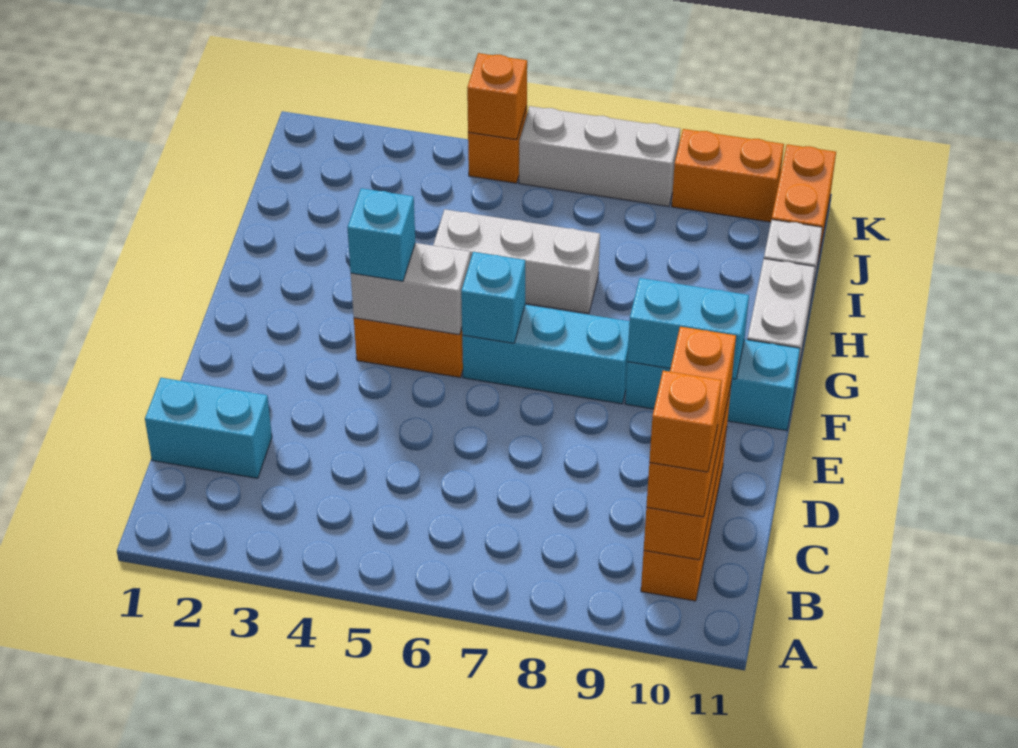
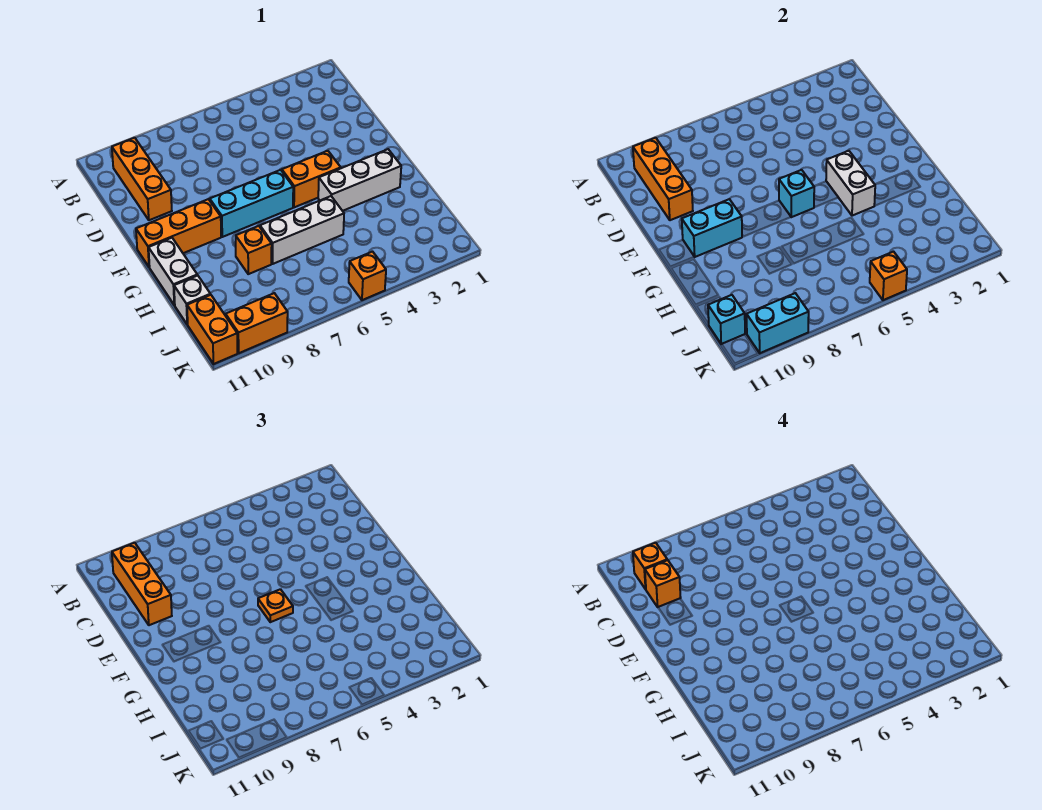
cyan brick C1:C2 level 1 -> cyan brick K9:K10 level 2
none -> orange brick C10 level 4
white brick F4:F5 level 2 -> white brick F4:G4 level 2
cyan brick F4 level 3 -> cyan brick J11 level 2
none -> orange plate F6 level 3
cyan brick F9:F11 level 1 -> orange brick F9:F11 level 1
none -> orange brick H8 level 1
white brick K6:K8 level 1 -> white brick G2:G4 level 1

